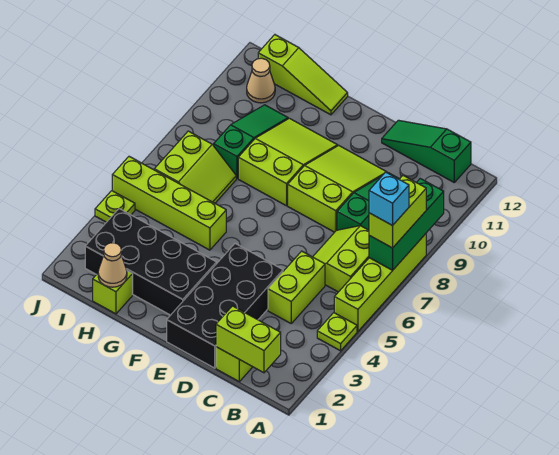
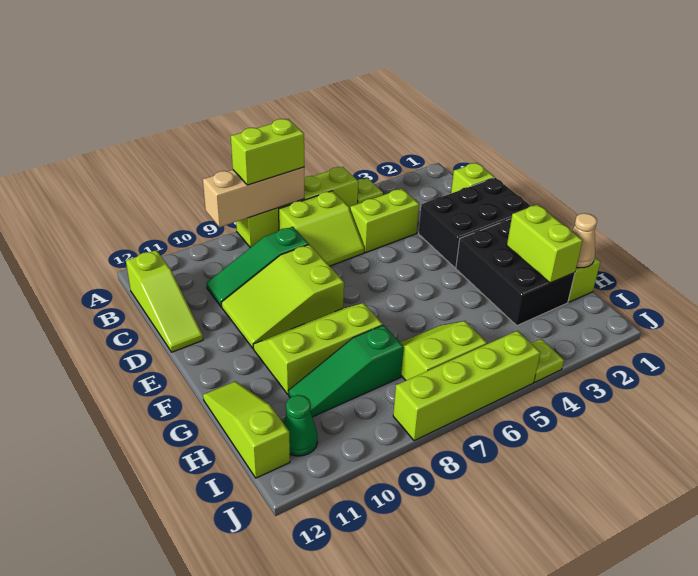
green brick A7:A9 level 2 -> tan brick A7:A9 level 2
cyan brick A7 level 4 -> none
lime brick B1:C1 level 2 -> lime brick G2:H2 level 2
green slope B12:D12 level 1 top B -> lime slope B12:D12 level 1 top B
black brick D1:E4 level 1 -> black brick D1:E3 level 1
black brick F2:I3 level 1 -> black brick F2:H3 level 1
lime slope F8:G10 level 1 top 8 -> lime slope F8:G10 level 1 top G
lime brick G5:J5 level 1 -> lime brick J5:J8 level 1
tan cone I11 level 1 -> green cone I11 level 1

